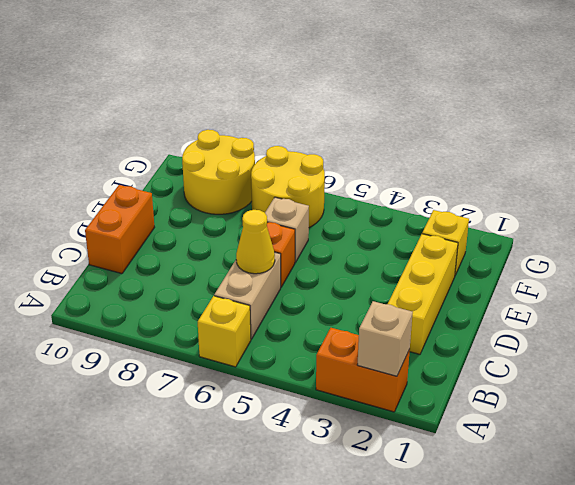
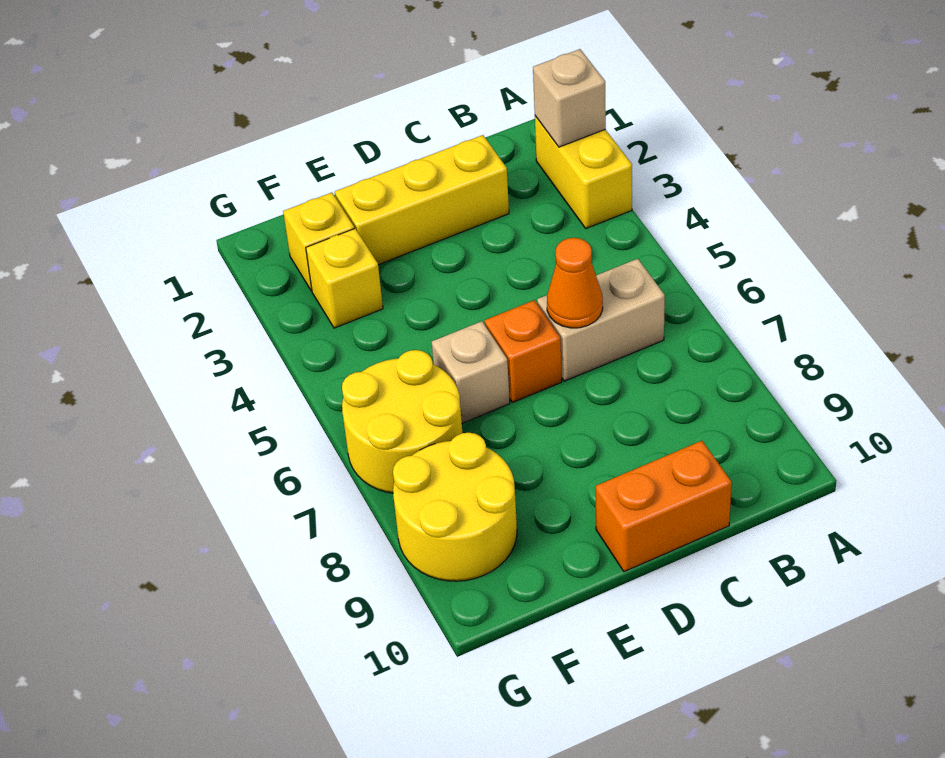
orange brick A2:A3 level 1 -> yellow brick A2:A3 level 1
yellow brick A6 level 1 -> yellow brick F3 level 1
yellow cone C6 level 2 -> orange cone C6 level 2

